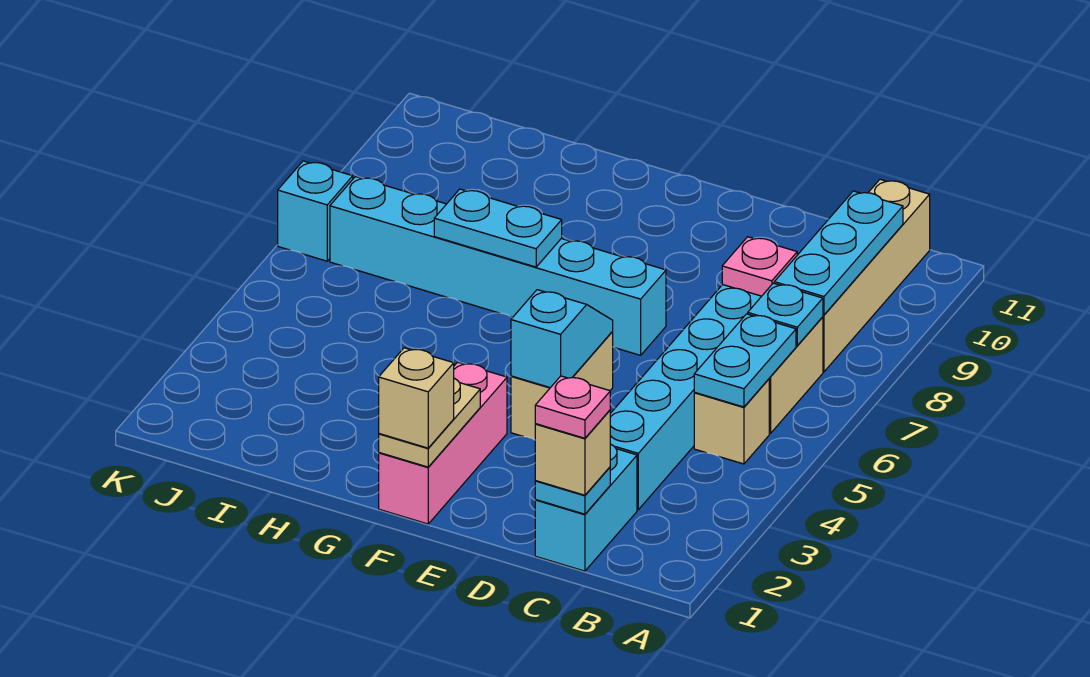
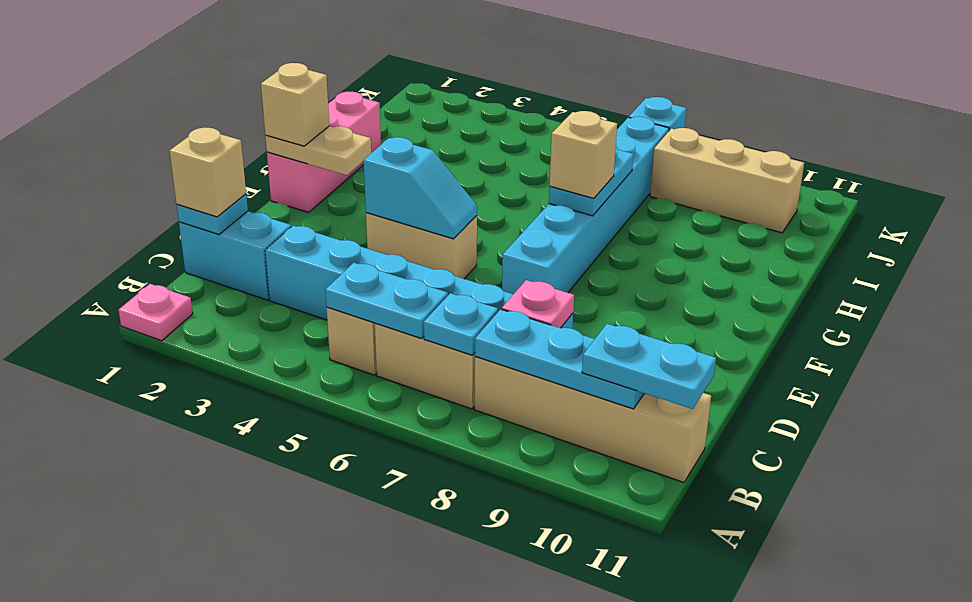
none -> cyan plate B10:B11 level 3
pink plate C1 level 4 -> pink plate A1 level 1
pink brick F1:F3 level 1 -> pink brick F1:H1 level 1
none -> tan brick G7 level 3
none -> tan brick J8:J10 level 1

